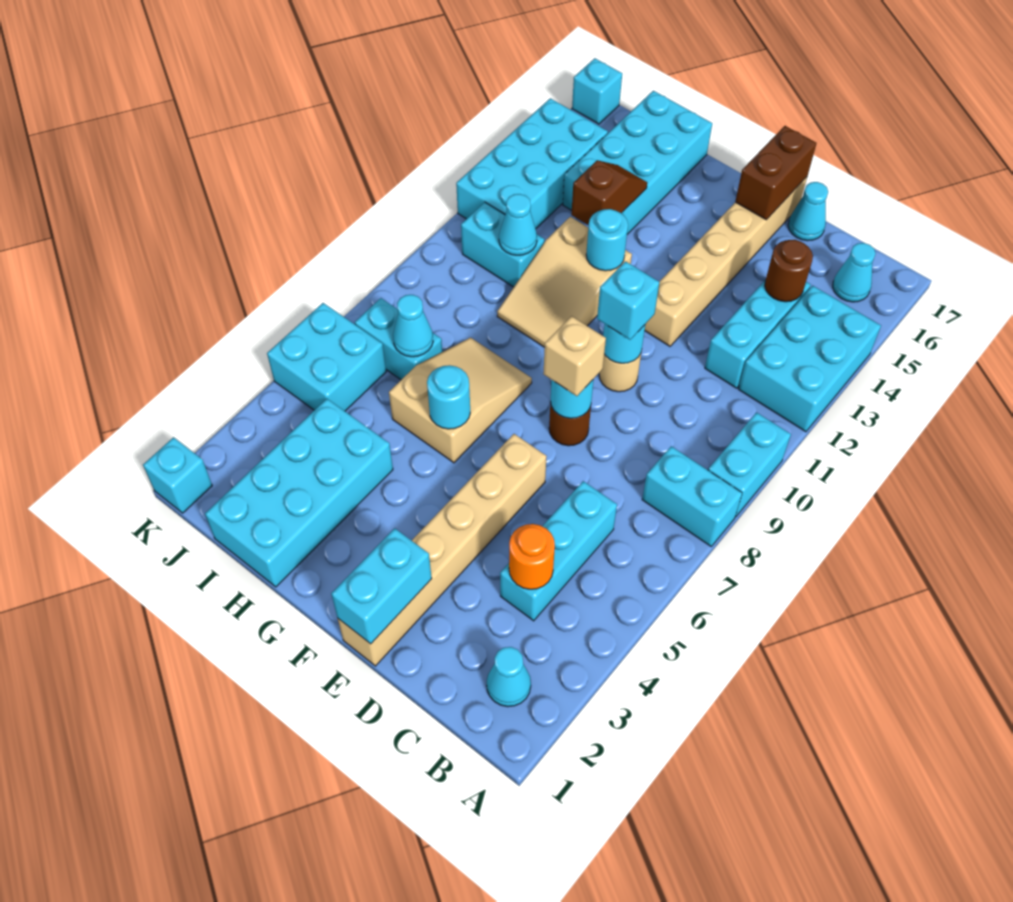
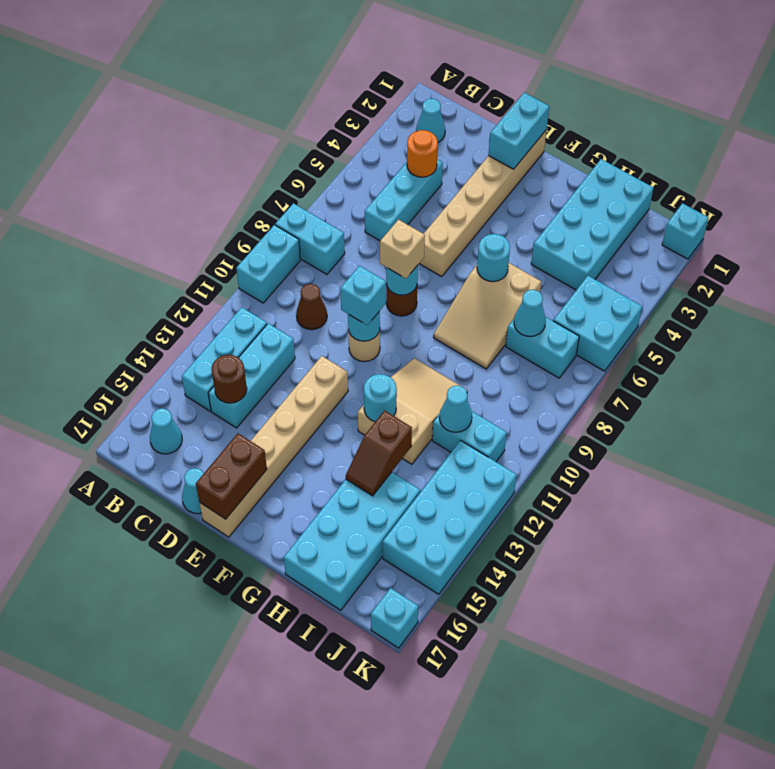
cyan brick A12:B14 level 1 -> cyan brick B12:B14 level 1
none -> brown cone C10 level 1

